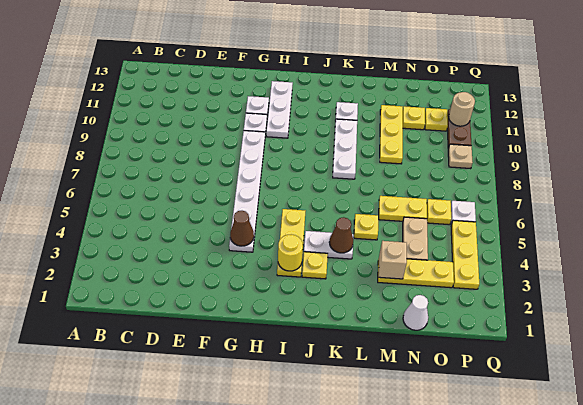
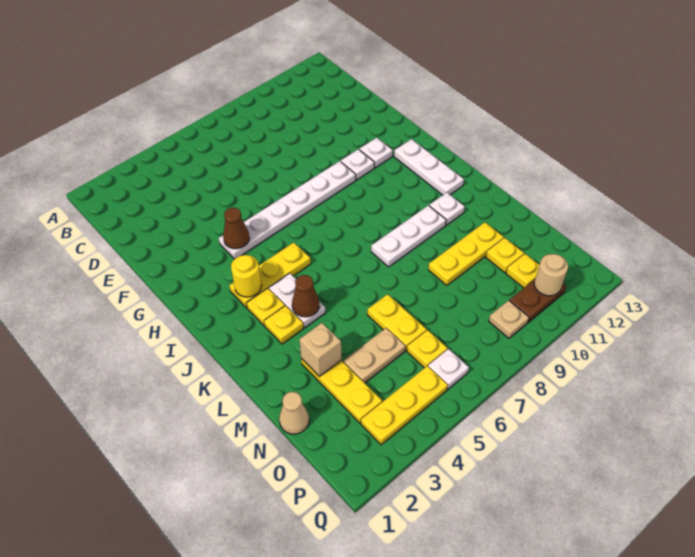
white plate H10:H12 level 1 -> white plate H12:J12 level 1
yellow plate L5 level 1 -> yellow plate K3 level 1
white cone N1 level 1 -> tan cone N1 level 1

